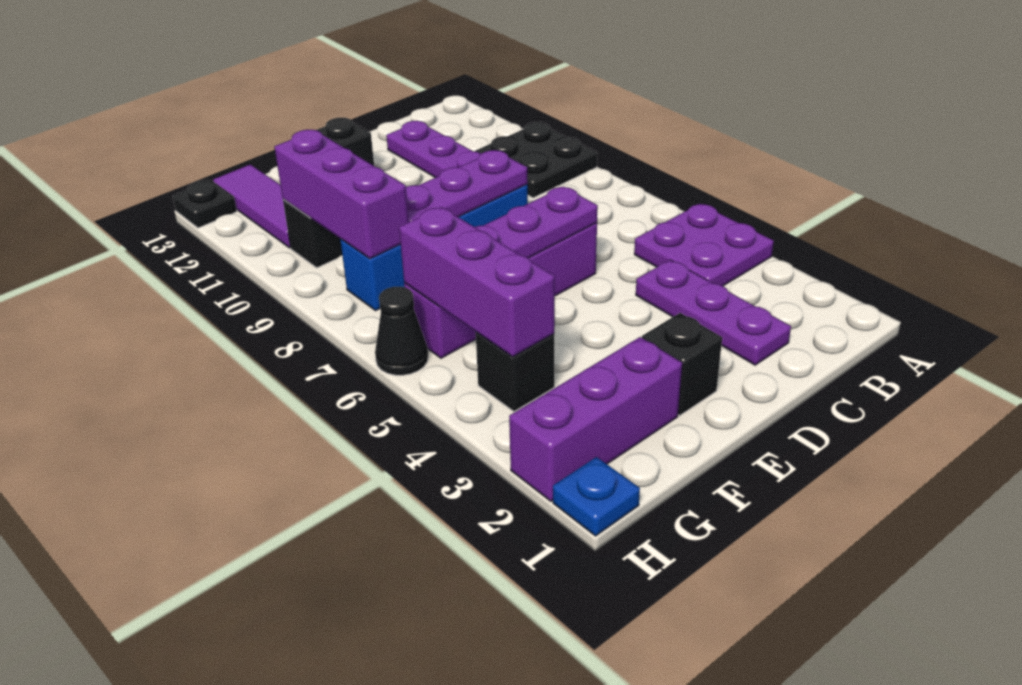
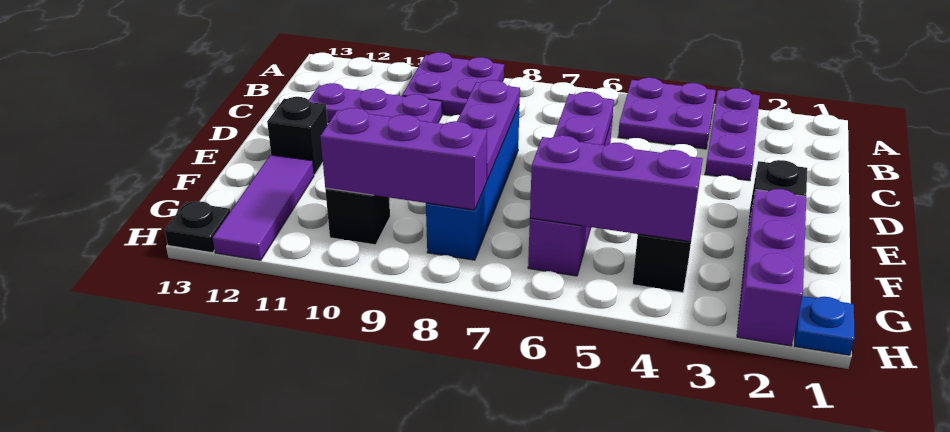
black plate A9:B10 level 1 -> purple plate A9:B10 level 1
purple plate C2:C4 level 1 -> purple plate A3:C3 level 1
purple tile G11:G13 level 1 -> purple tile F12:H12 level 1
black cone H6 level 1 -> none

